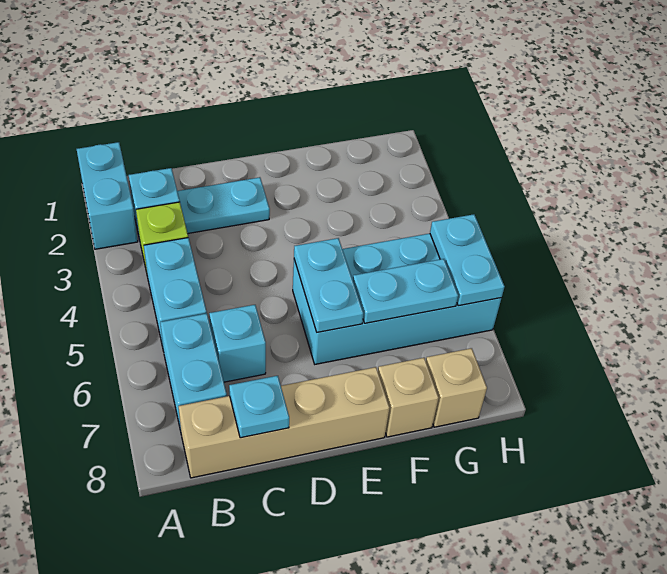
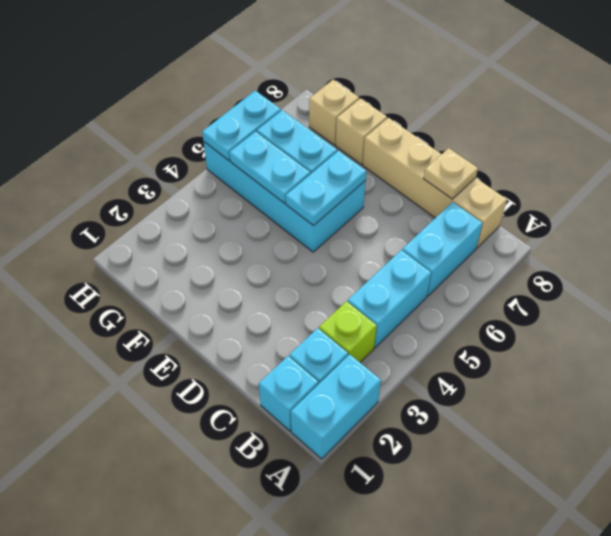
cyan plate C2:D2 level 1 -> cyan plate F5:G5 level 2
cyan brick C6 level 1 -> cyan brick B1 level 1
cyan plate C8 level 2 -> tan plate C8 level 2

